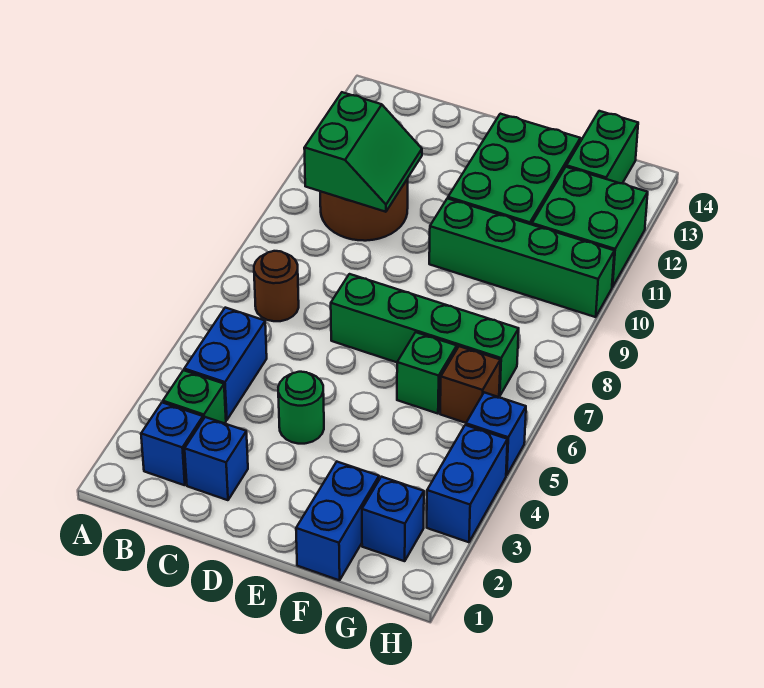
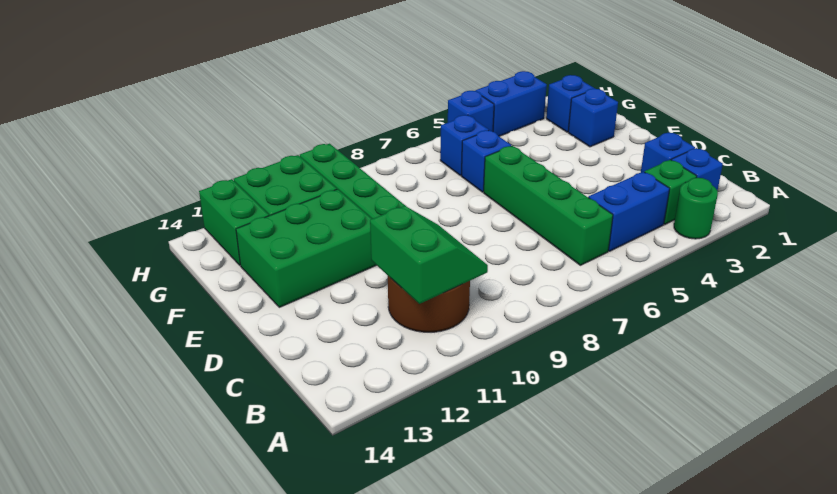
brown round brick B7 level 1 -> none
green slope B10:C11 level 2 top B -> green slope B10:C11 level 2 top 11
green round brick D4 level 1 -> green round brick A3 level 1
green brick D7:G7 level 1 -> green brick B6:E6 level 1
blue brick F1:F2 level 1 -> blue brick F2 level 1
green brick F6 level 1 -> blue brick F6 level 1
brown brick G6 level 1 -> blue brick G6 level 1
green brick G13:G14 level 1 -> green brick G13:H13 level 1

